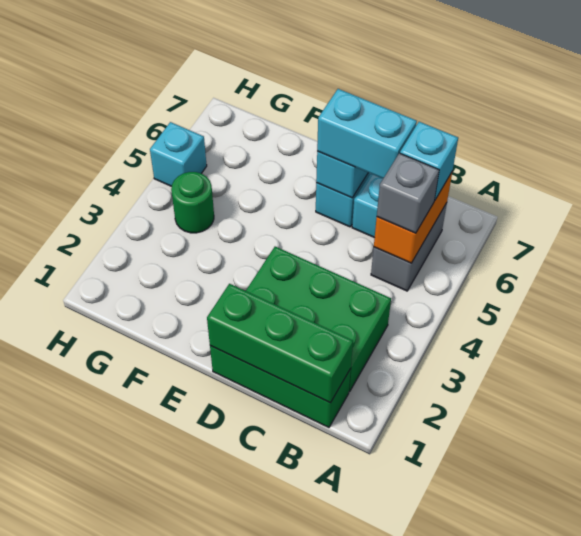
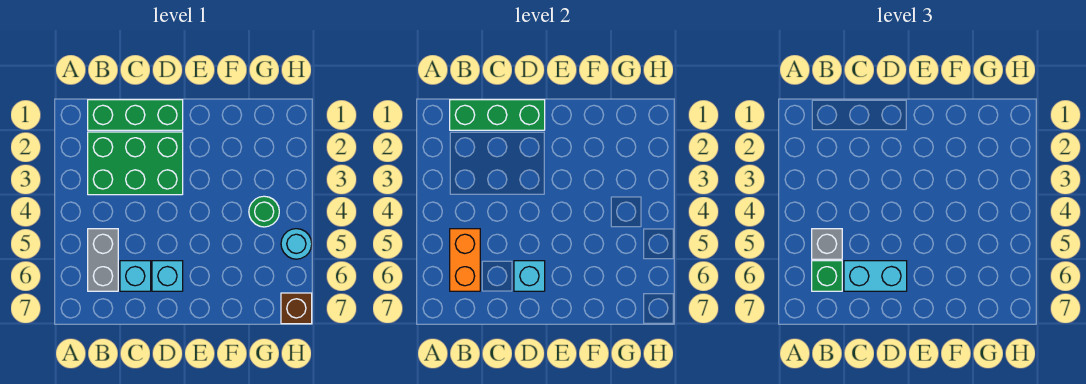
cyan brick B6 level 3 -> green brick B6 level 3
cyan brick H5 level 1 -> cyan round brick H5 level 1
none -> brown brick H7 level 1

